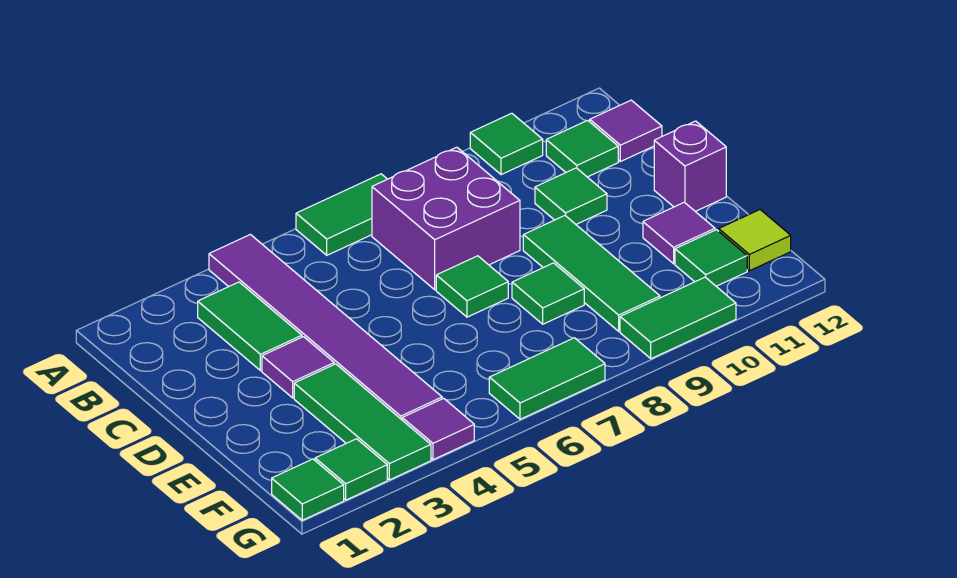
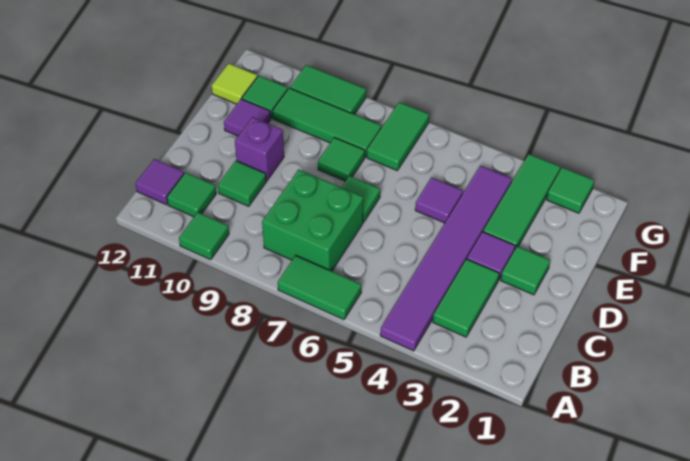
purple brick B7:C8 level 1 -> green brick B7:C8 level 1
green tile D9:F9 level 1 -> green tile F8:F10 level 1
purple brick D12 level 1 -> purple brick D10 level 1
green tile G1 level 1 -> green tile D2 level 1
purple tile G4 level 1 -> purple tile E5 level 1
green tile G6:G7 level 1 -> green tile F7:G7 level 1

